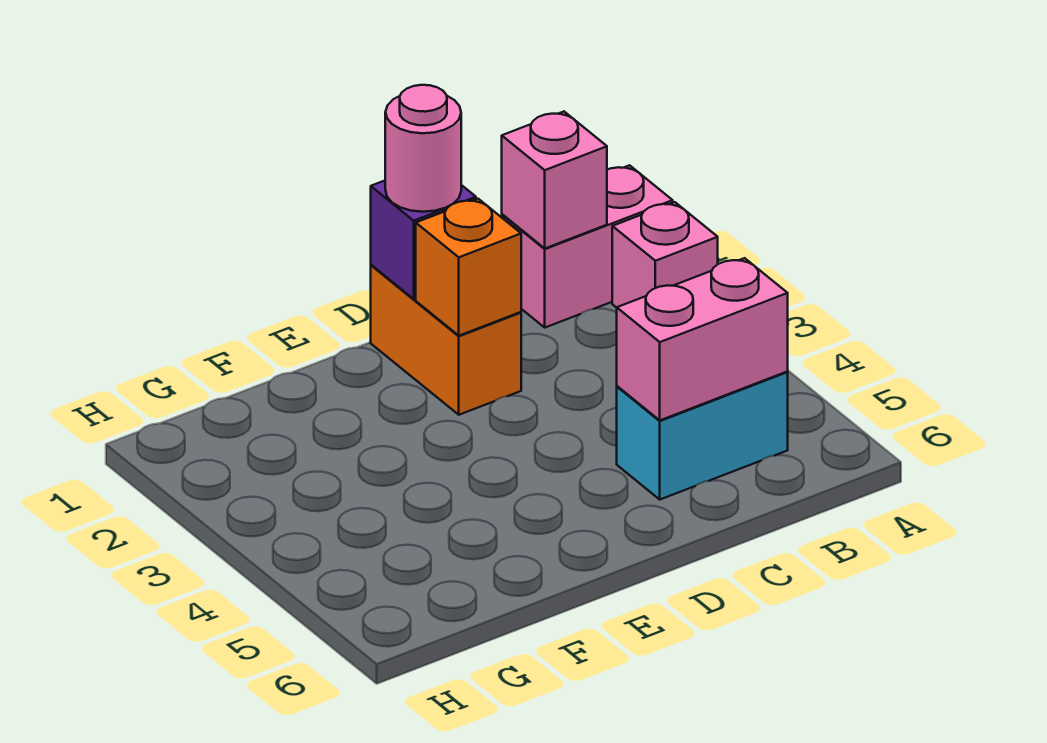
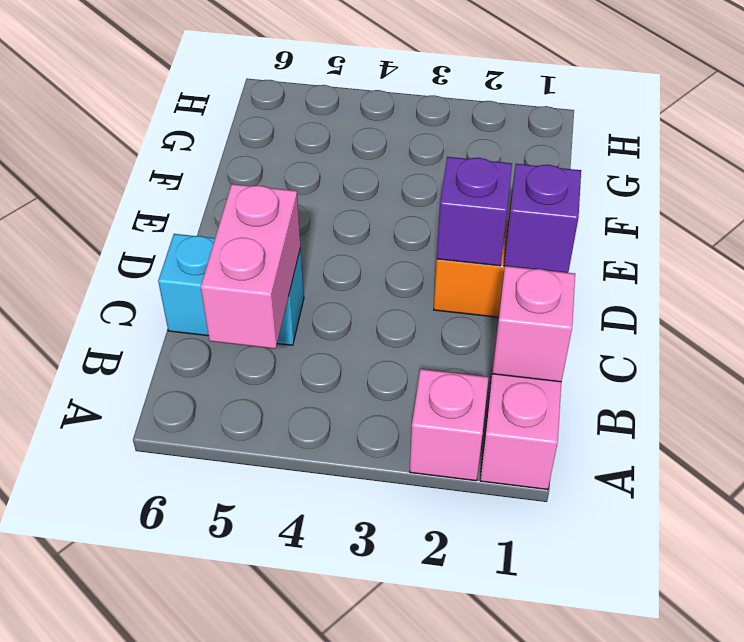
cyan brick B5:C5 level 1 -> cyan brick C5:C6 level 1
pink round brick D1 level 3 -> none
orange brick D2 level 2 -> purple brick D2 level 2

